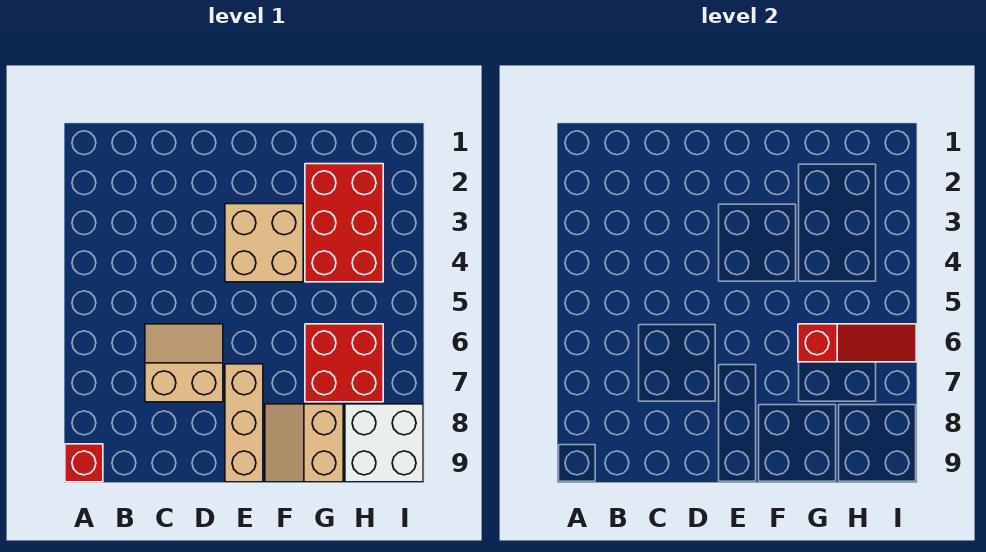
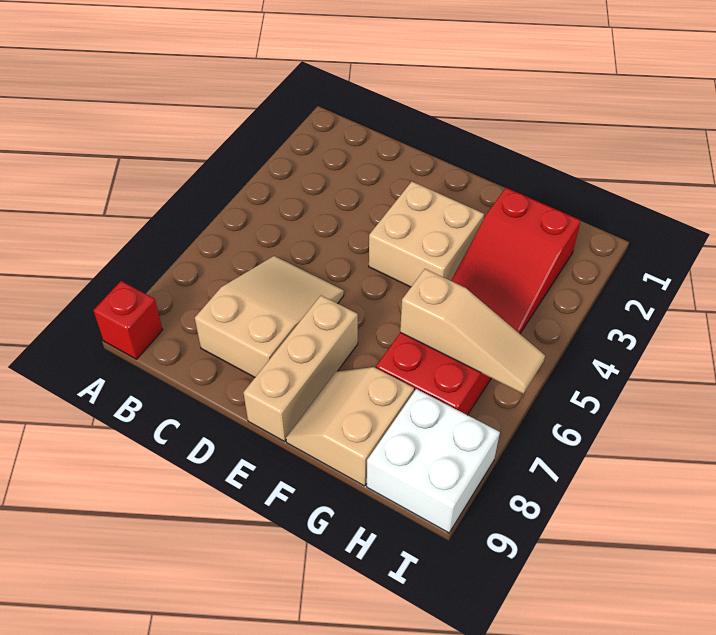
tan slope C6:D7 level 1 top 7 -> tan slope C6:D8 level 1 top 8
red brick G2:H4 level 1 -> red slope G2:H4 level 1 top 2
red slope G6:I6 level 2 top G -> tan slope G6:I6 level 2 top G

